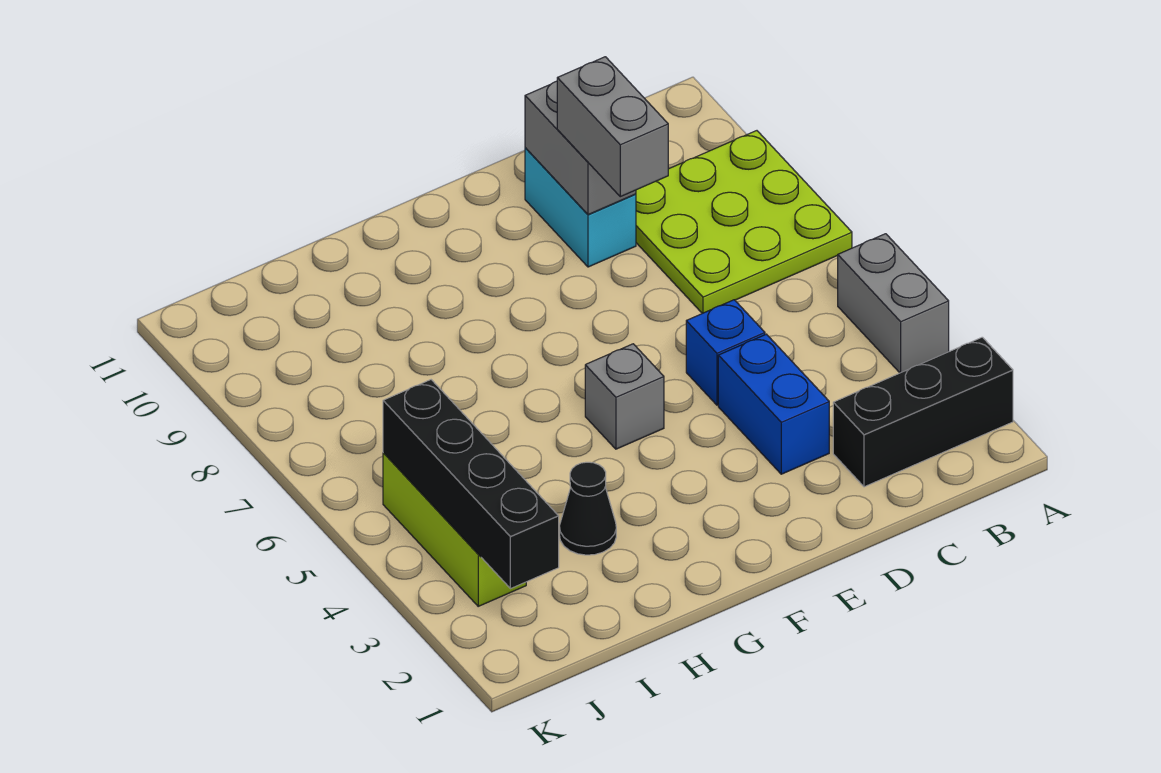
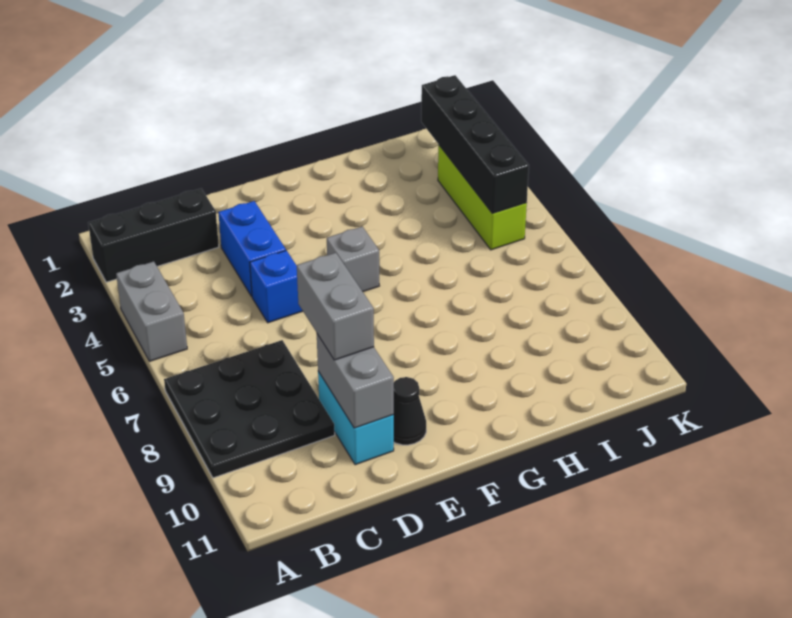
lime plate A7:C9 level 1 -> black plate A7:C9 level 1
black cone H3 level 1 -> black cone E10 level 1

